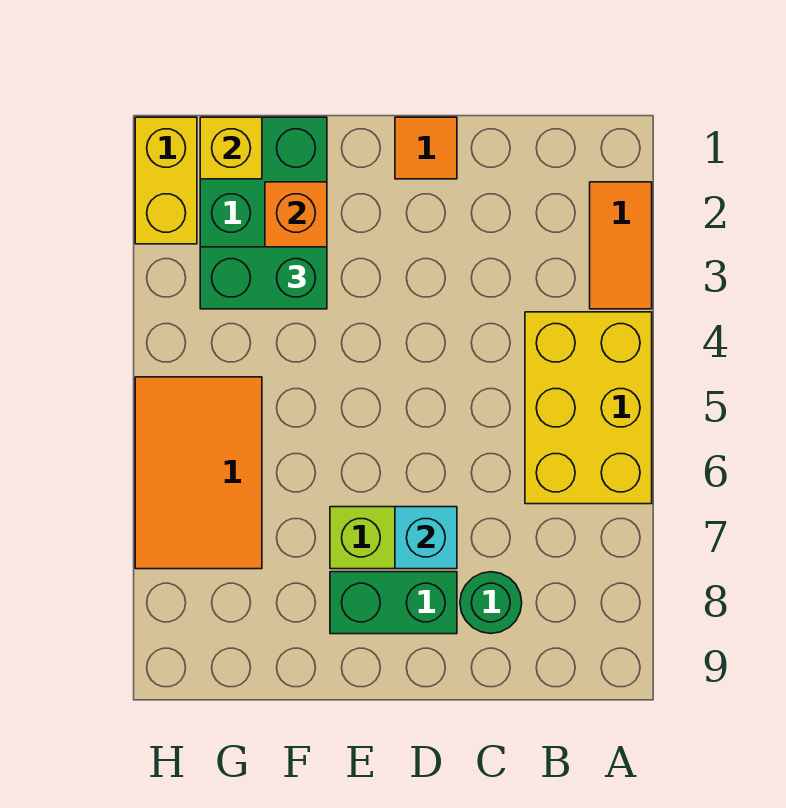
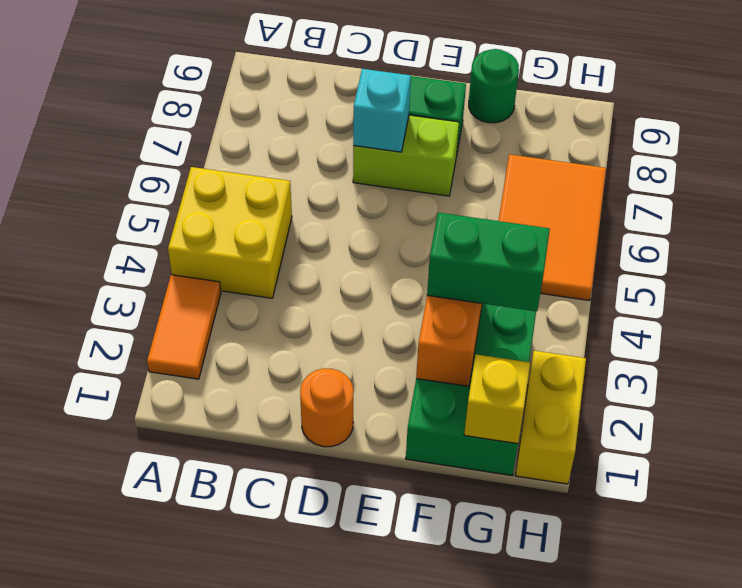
yellow brick A4:B6 level 1 -> yellow brick A4:B5 level 1
green round brick C8 level 1 -> green round brick F9 level 1
orange tile D1 level 1 -> orange round brick D1 level 1

